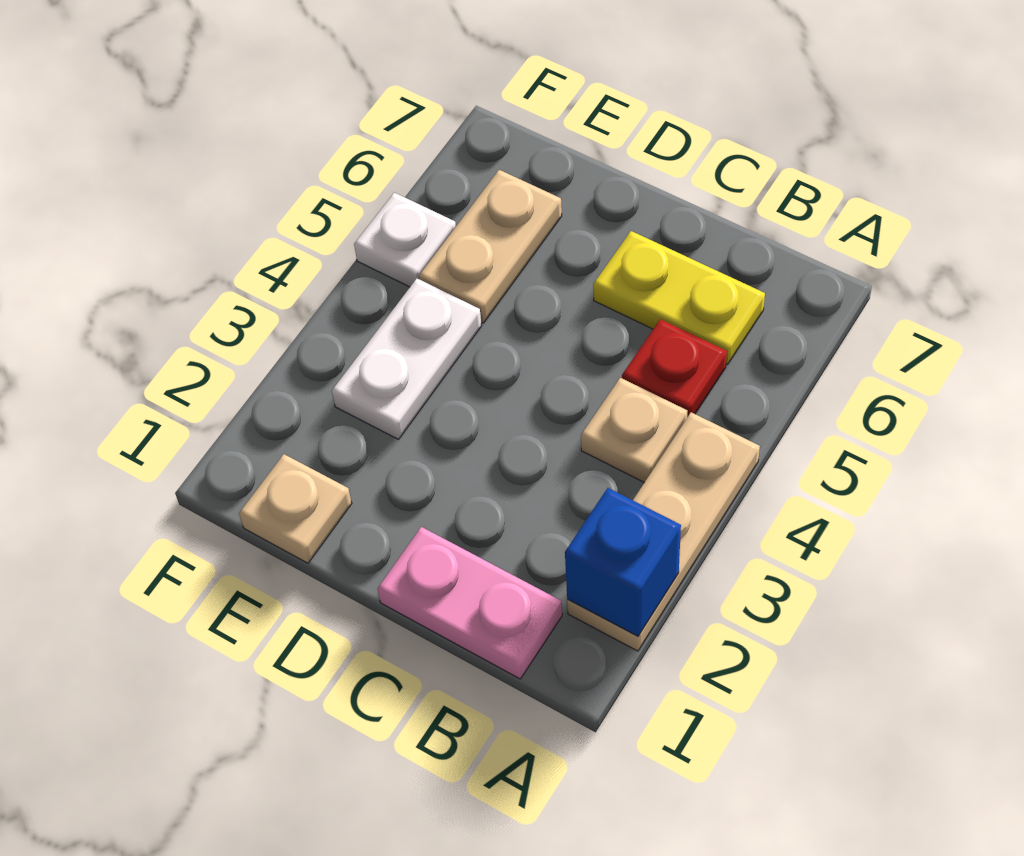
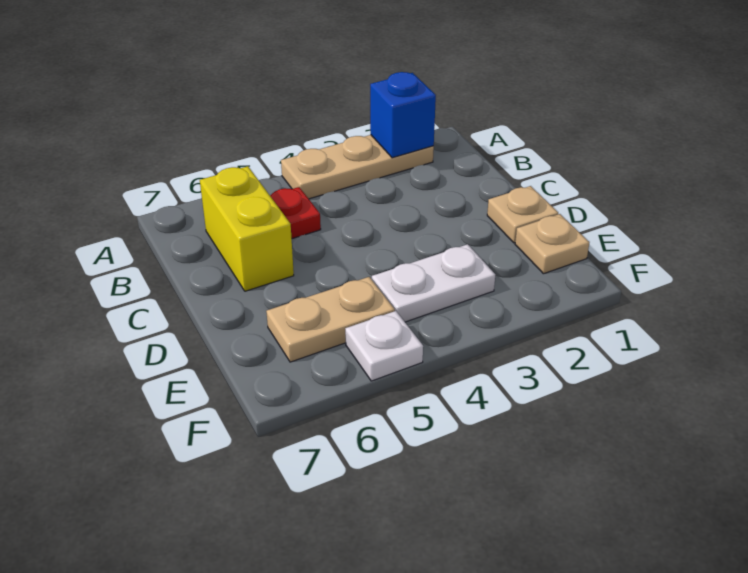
pink plate B1:C1 level 1 -> none
tan plate B4 level 1 -> tan plate D1 level 1
yellow plate B6:C6 level 1 -> yellow brick B6:C6 level 1

